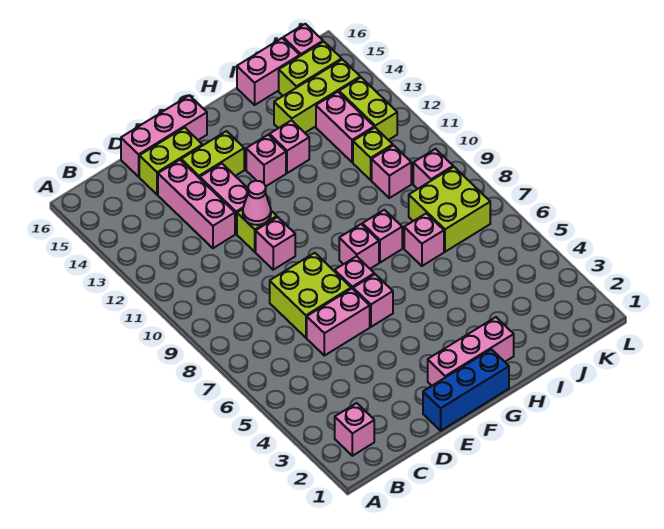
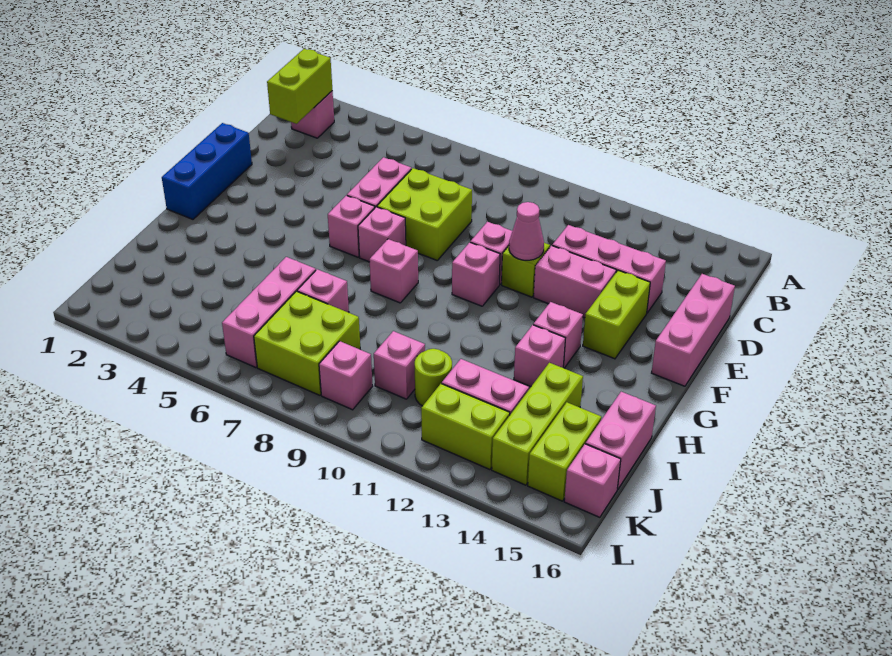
lime brick D15:E15 level 1 -> lime brick B2:C2 level 2
pink brick F2:H2 level 1 -> pink brick I6:K6 level 1
pink brick H8 level 1 -> pink brick F10 level 1
lime brick J11 level 1 -> lime round brick J11 level 1

